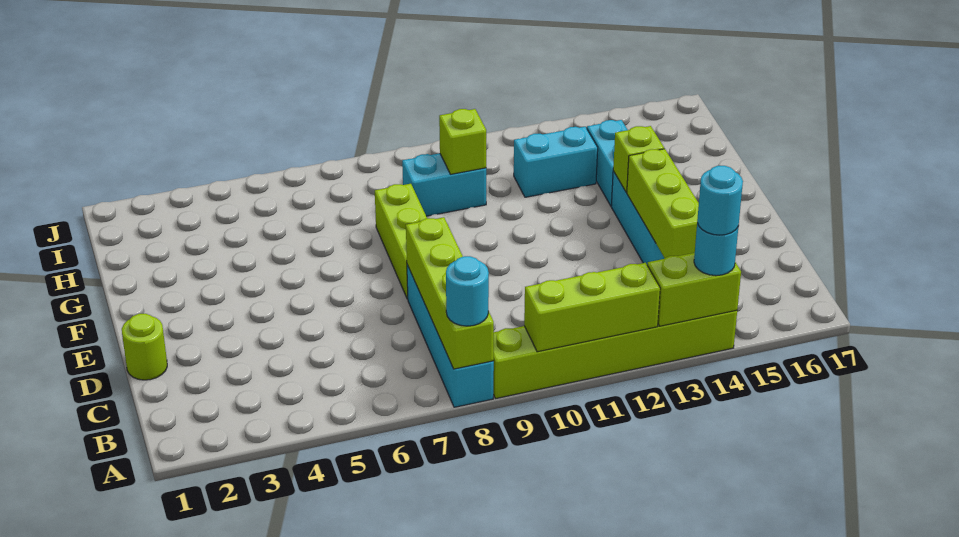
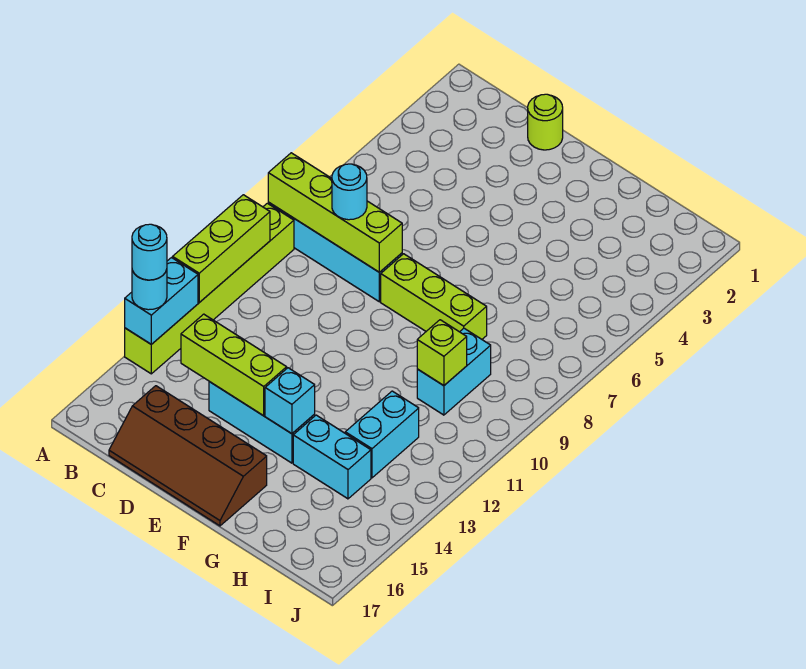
cyan round brick A8 level 3 -> cyan round brick C8 level 3
lime brick A13:A14 level 2 -> cyan brick A13:A14 level 2
none -> brown slope C16:F17 level 1 top 16
lime brick F14 level 2 -> cyan brick F14 level 2

